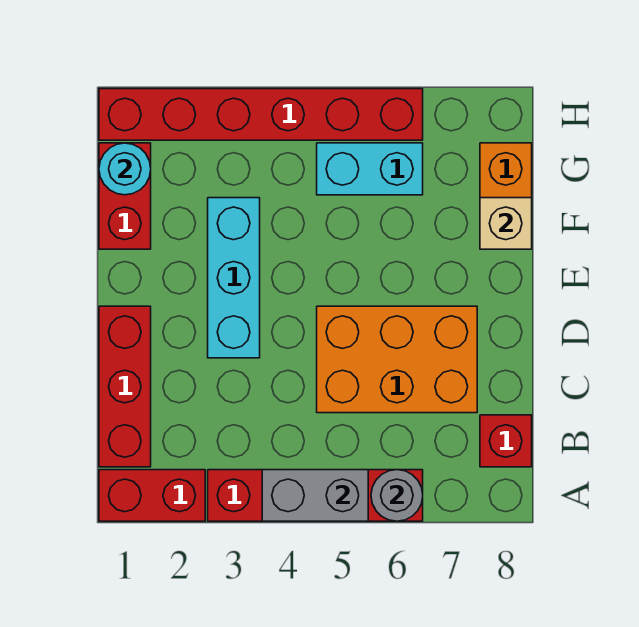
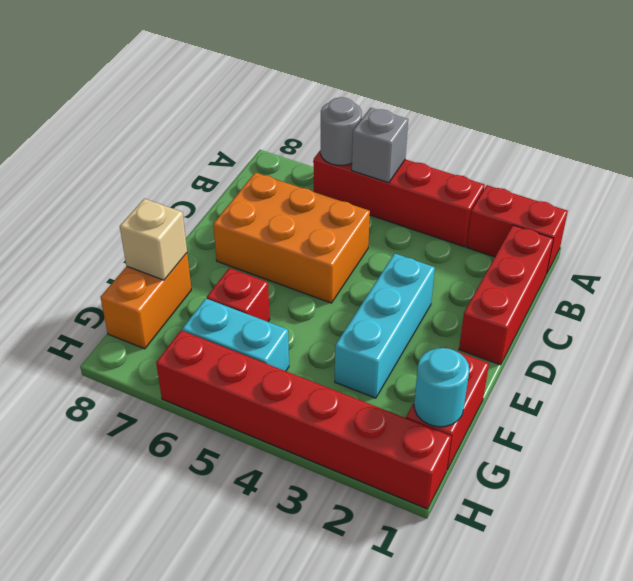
grey brick A4:A5 level 2 -> grey brick A5 level 2
red brick B8 level 1 -> red brick F6 level 1

